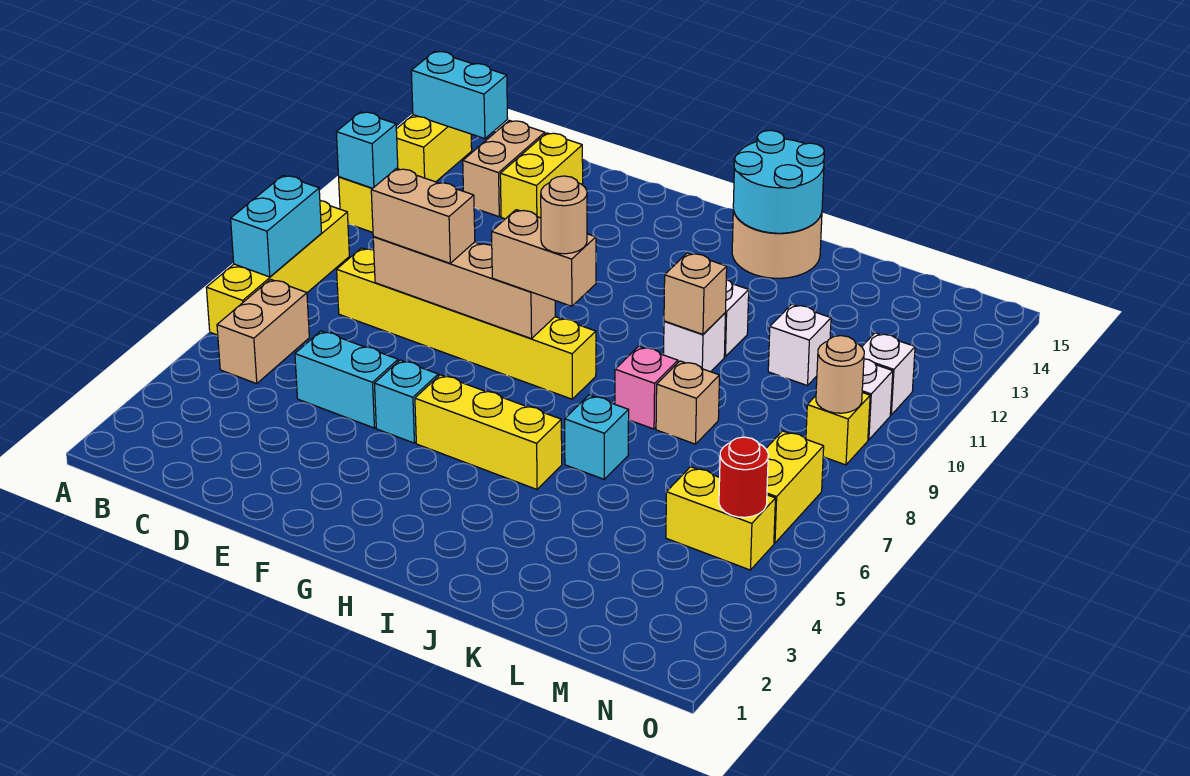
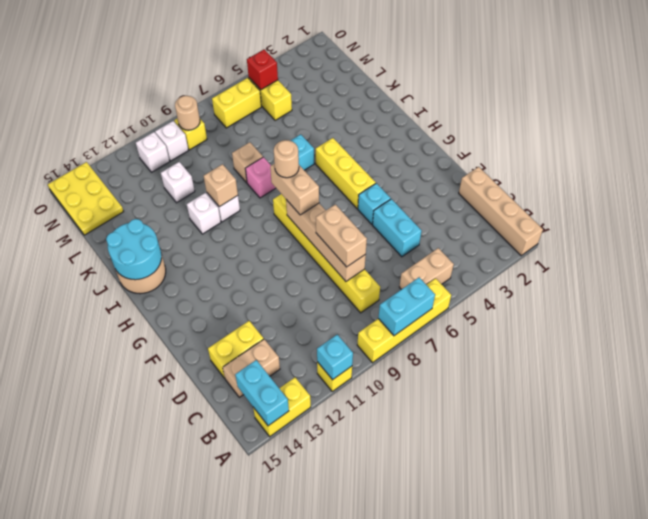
none -> tan brick A1:D1 level 1
none -> yellow plate M14:O15 level 1
red round brick N5 level 2 -> red brick N5 level 2

